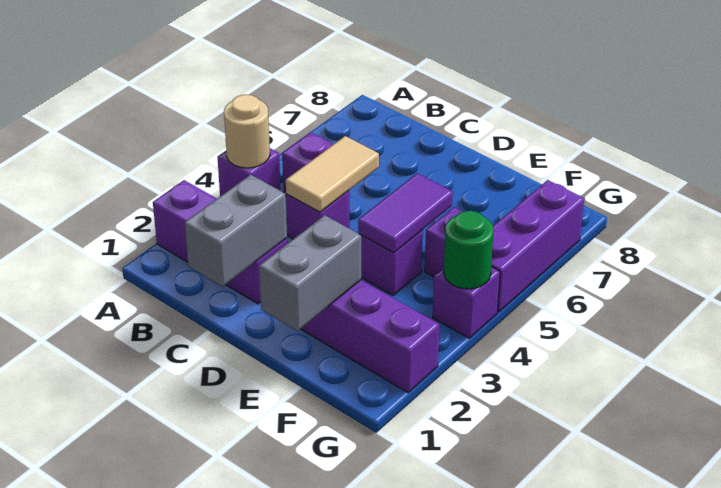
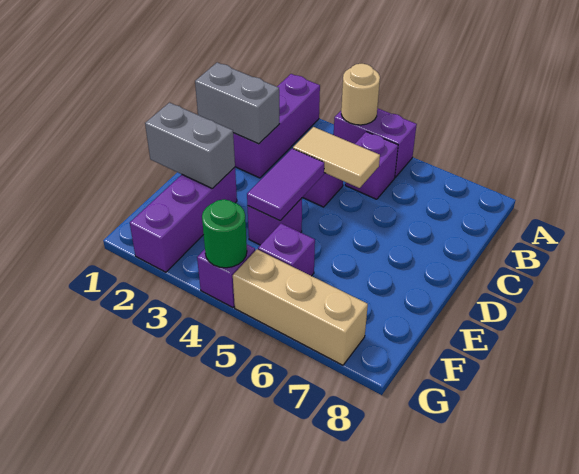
purple brick A4 level 1 -> purple brick A4:A5 level 1
purple tile E4:E5 level 2 -> purple tile D4:E4 level 2
purple brick G5:G7 level 1 -> tan brick G5:G7 level 1

